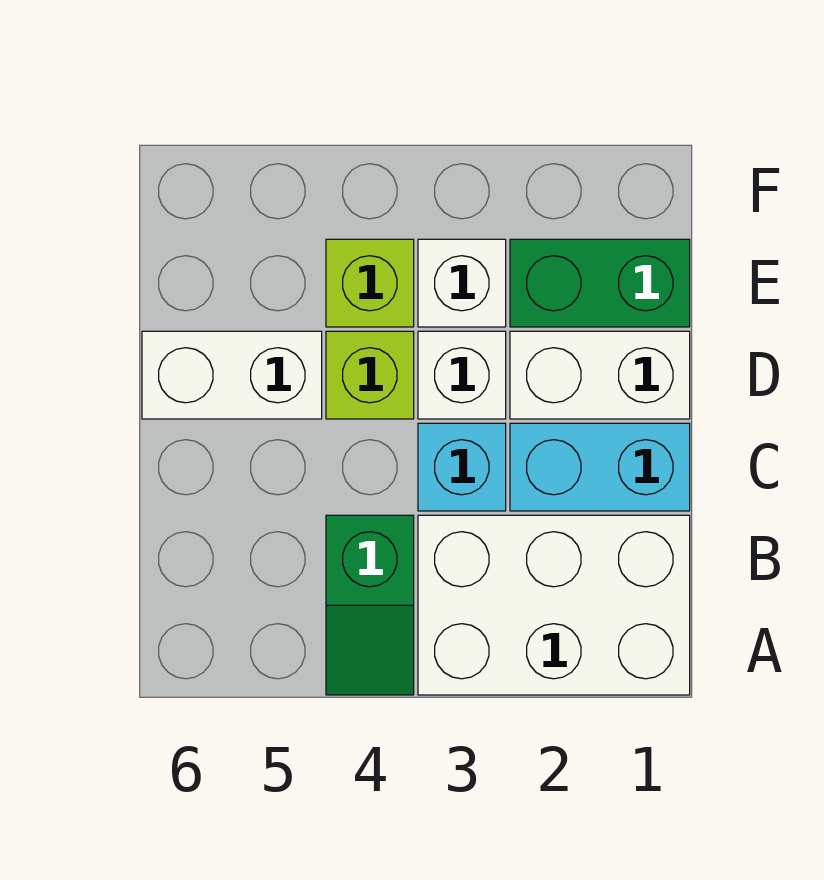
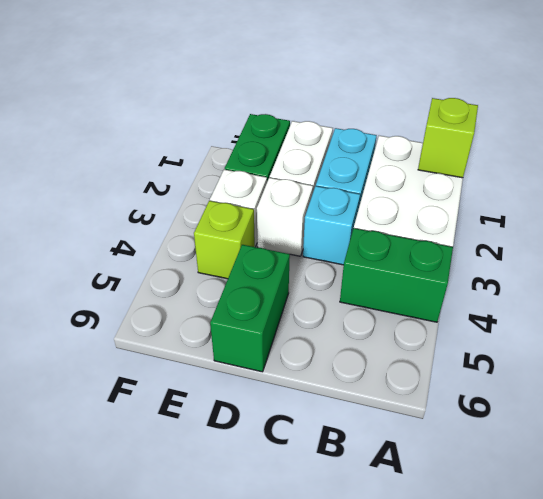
green slope A4:B4 level 1 top B -> green brick A4:B4 level 1
lime brick D4 level 1 -> lime brick A1 level 2
white brick D5:D6 level 1 -> green brick D5:D6 level 1

